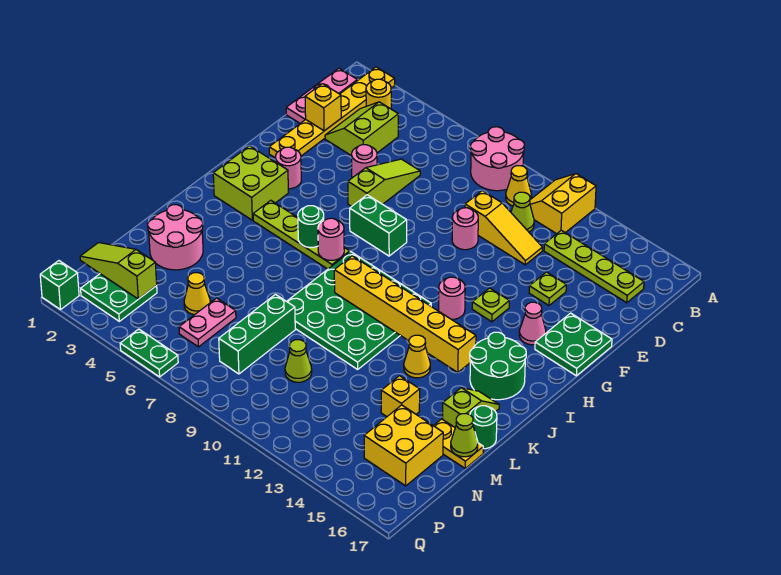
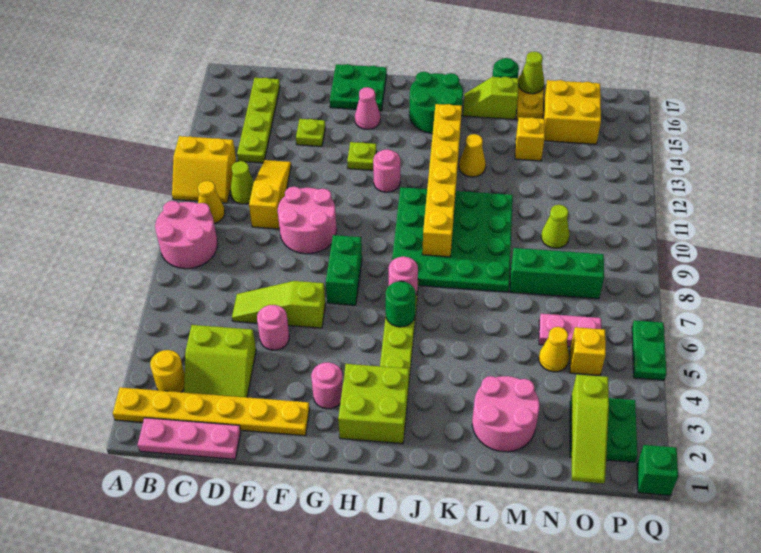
yellow brick D2 level 2 -> yellow brick O5 level 1
pink round brick E10 level 1 -> pink round brick E9:F10 level 1

